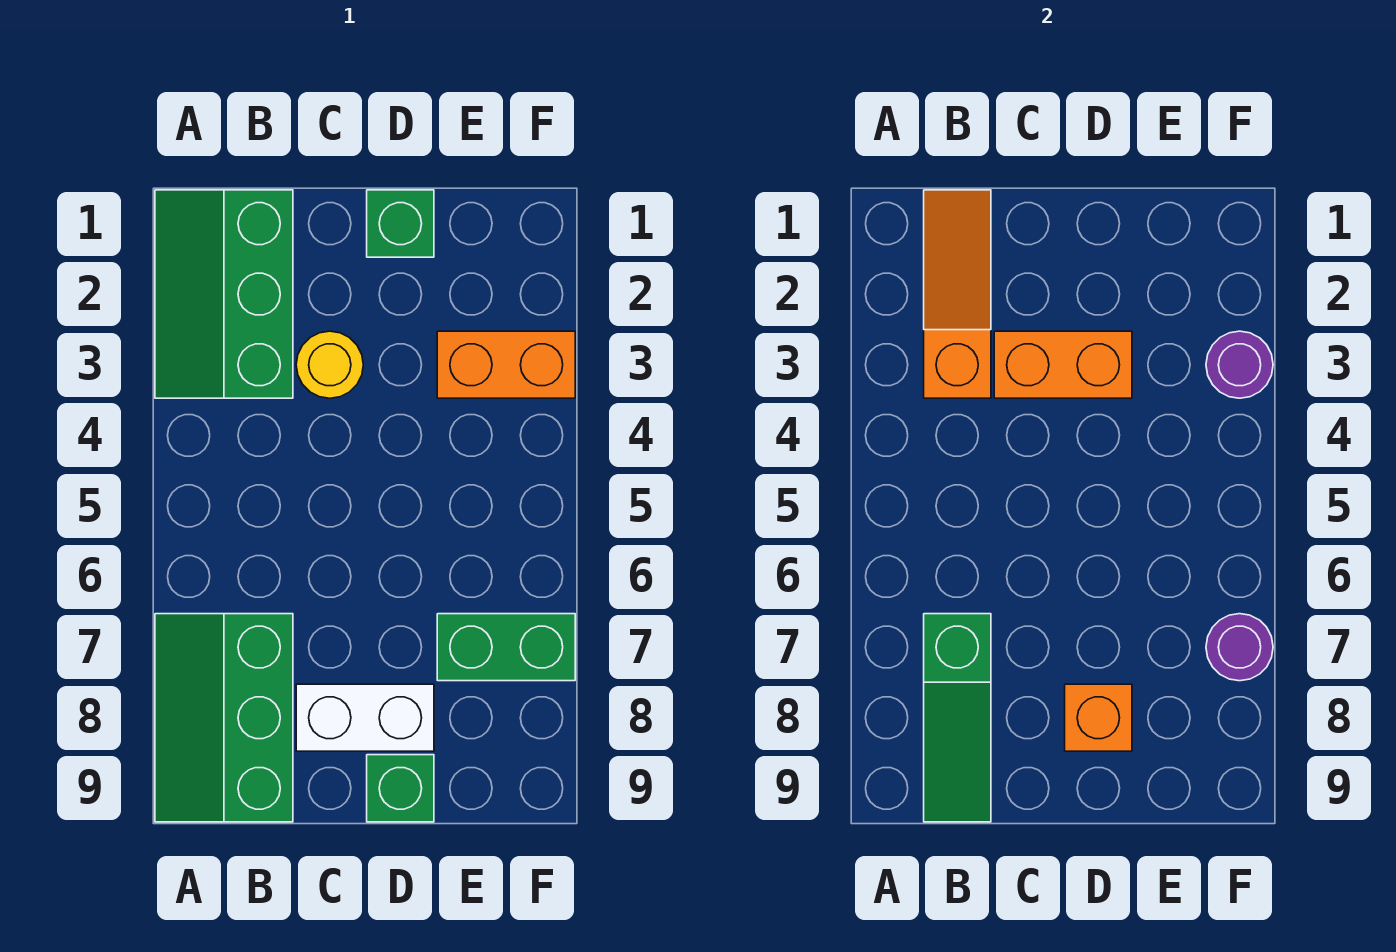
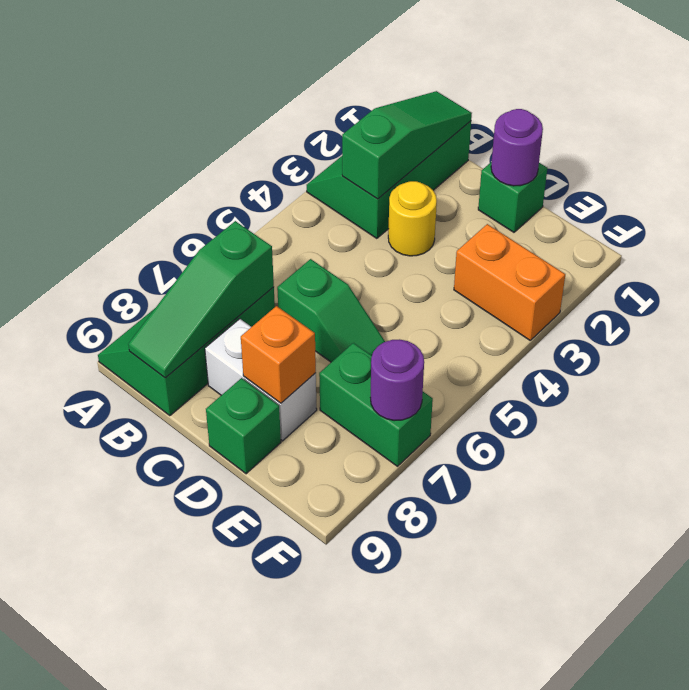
orange slope B1:B3 level 2 top 3 -> green slope B1:B3 level 2 top 3
orange brick C3:D3 level 2 -> none
none -> green slope C6:D6 level 1 top C
purple round brick F3 level 2 -> purple round brick D1 level 2

